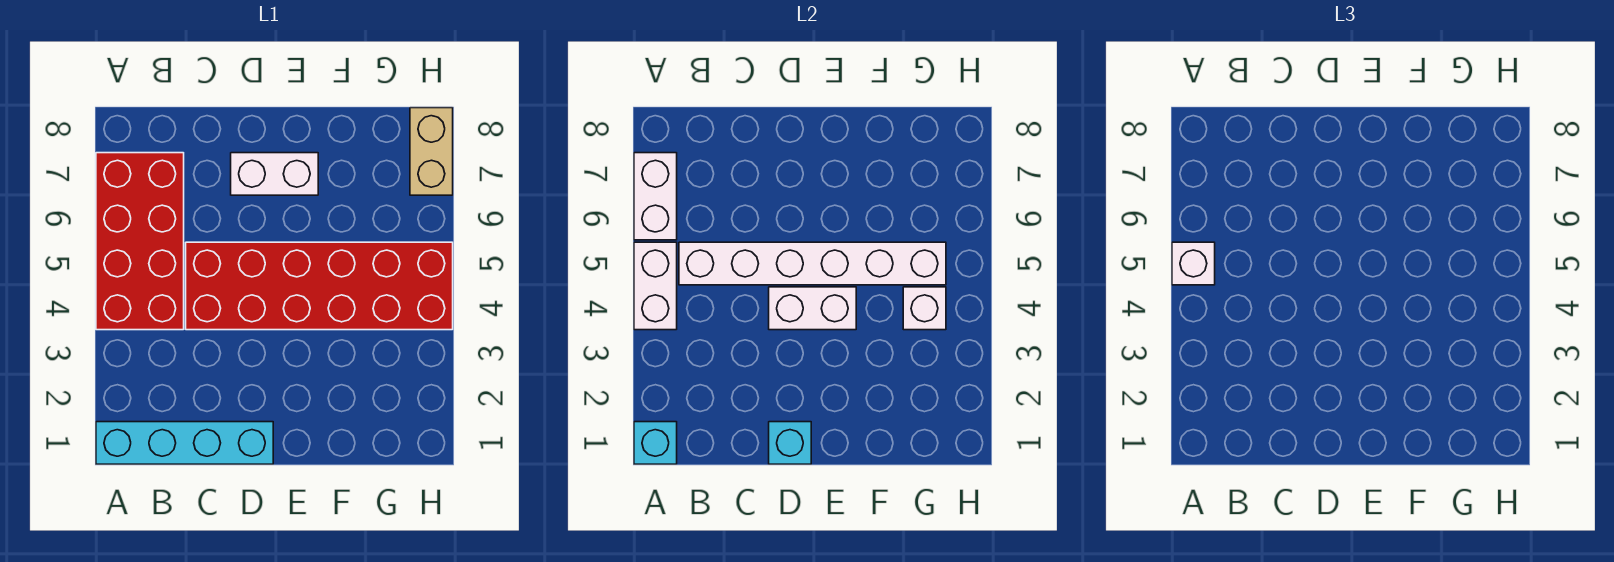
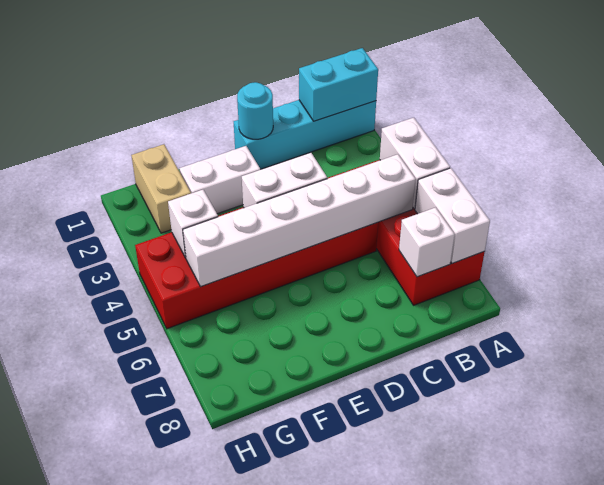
cyan brick A1 level 2 -> cyan brick A1:B1 level 2
white brick A5 level 3 -> white brick B7 level 2
cyan brick D1 level 2 -> cyan round brick D1 level 2
white brick D7:E7 level 1 -> white brick E2:F2 level 1
tan brick H7:H8 level 1 -> tan brick G1:G2 level 1

